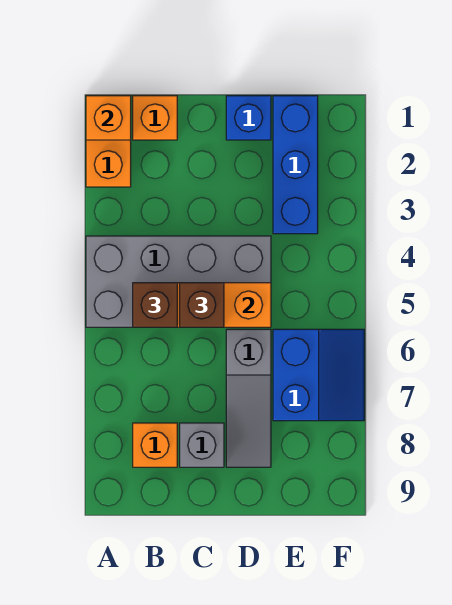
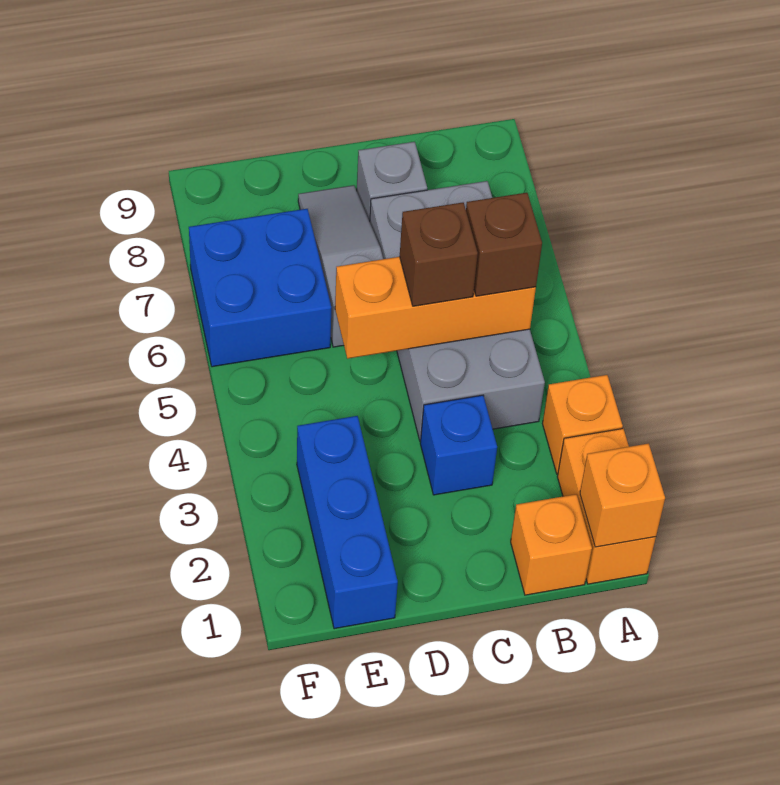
grey brick A4:D5 level 1 -> grey brick B4:C7 level 1
orange brick B8 level 1 -> orange brick A3 level 1
blue brick D1 level 1 -> blue brick C3 level 1
blue slope E6:F7 level 1 top E -> blue brick E6:F7 level 1

